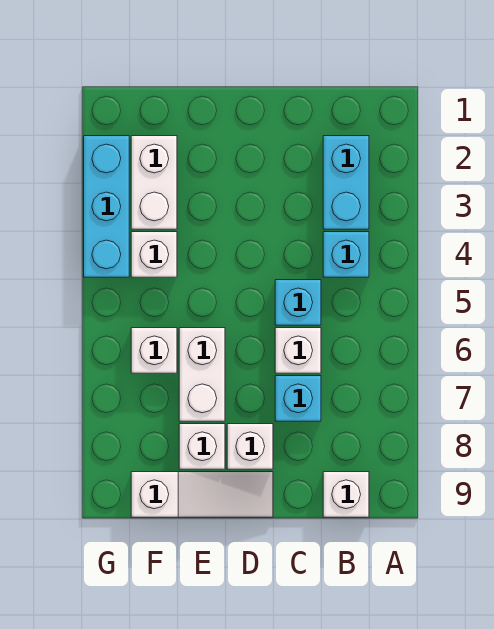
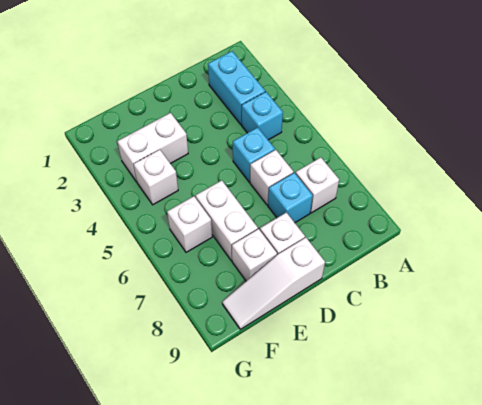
white brick B9 level 1 -> white brick B7 level 1
white slope D9:F9 level 1 top F -> white slope D9:F9 level 1 top D
white brick F2:F3 level 1 -> white brick E3:F3 level 1
cyan brick G2:G4 level 1 -> none

